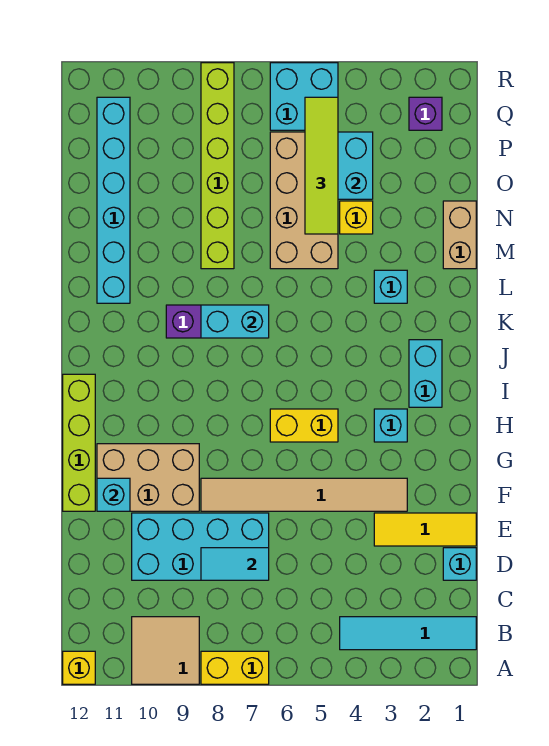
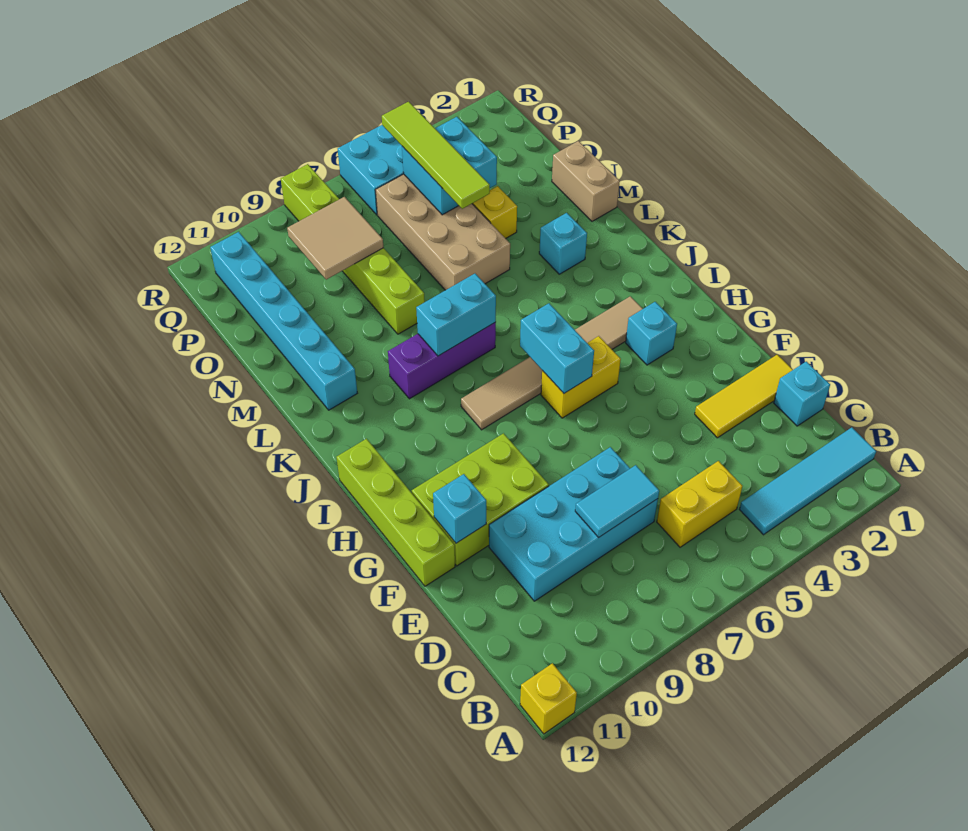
yellow brick A7:A8 level 1 -> yellow brick C5:C6 level 1
tan tile A9:B10 level 1 -> tan tile O8:P9 level 2
tan tile F3:F8 level 1 -> tan tile I3:I8 level 1
tan brick F9:G11 level 1 -> lime brick F9:G11 level 1
cyan brick I2:J2 level 1 -> cyan brick H6:I6 level 2
purple brick Q2 level 1 -> none

